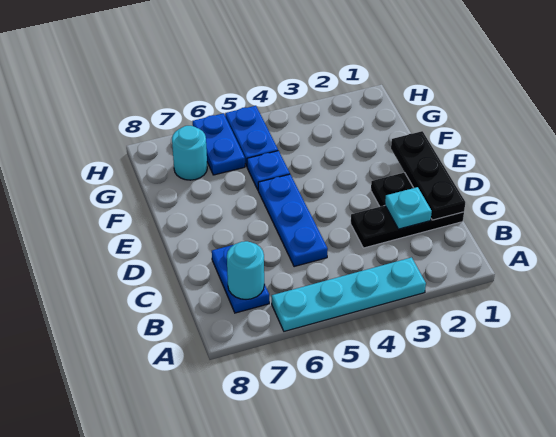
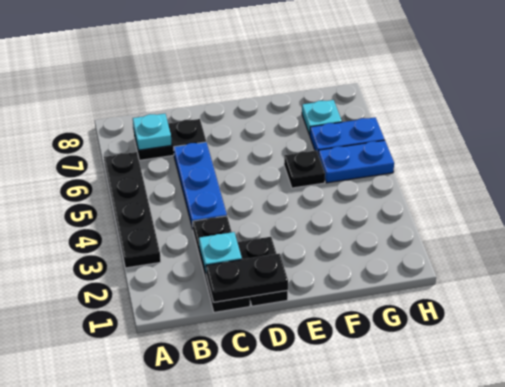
cyan plate A3:A6 level 1 -> black plate A3:A6 level 1
blue plate B7:C7 level 1 -> black plate B7:C7 level 1
cyan round brick B7 level 2 -> cyan plate B7 level 2
black plate C1:E1 level 2 -> black plate C1:D1 level 2
blue plate C5:E5 level 1 -> blue plate C4:C6 level 1
blue plate F5 level 1 -> black plate F5 level 1
cyan round brick G7 level 1 -> cyan plate G7 level 1

